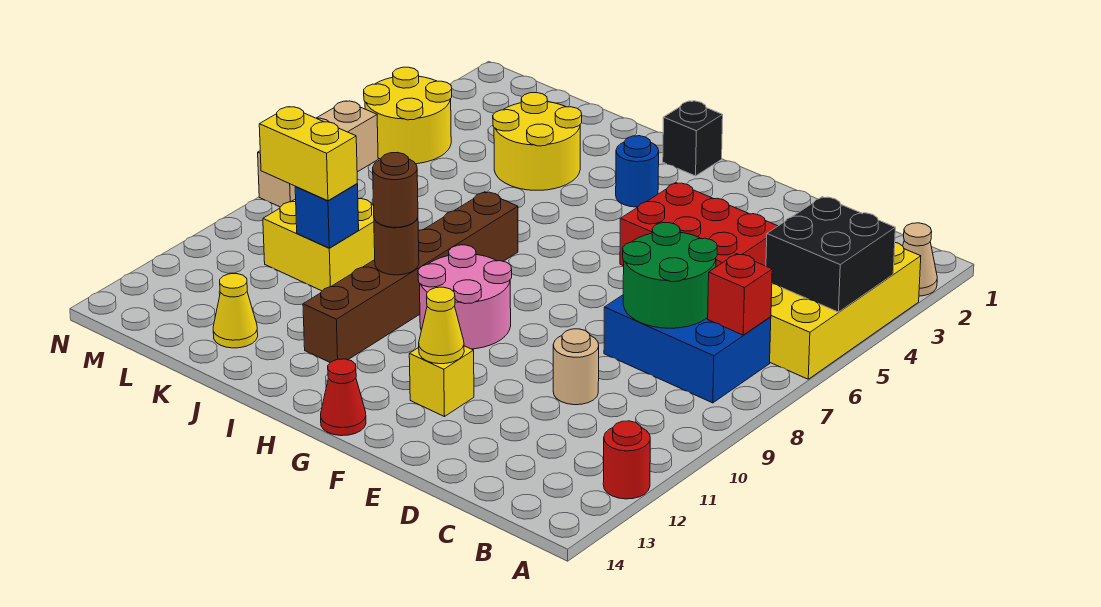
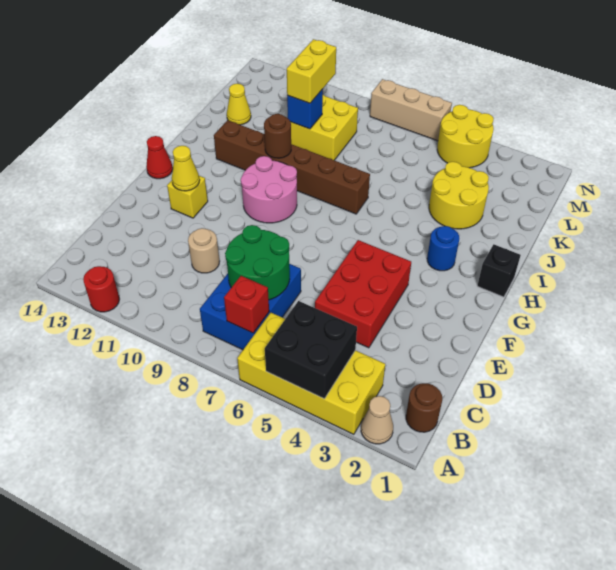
brown round brick I10 level 3 -> brown round brick B1 level 1

